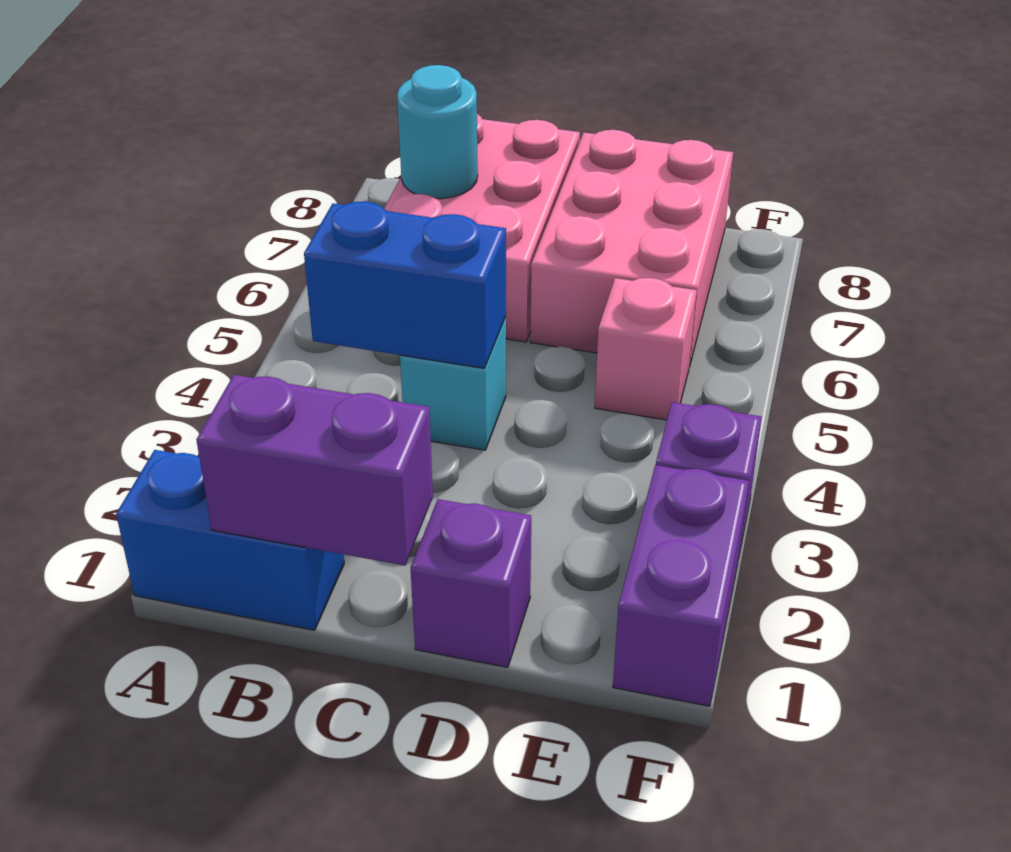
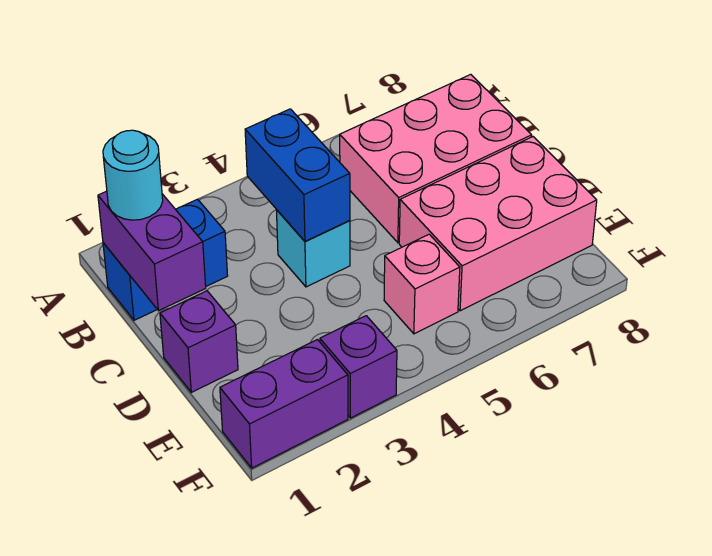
blue brick A1:B1 level 1 -> blue brick B1:B2 level 1
cyan round brick B7 level 2 -> cyan round brick B1 level 3

